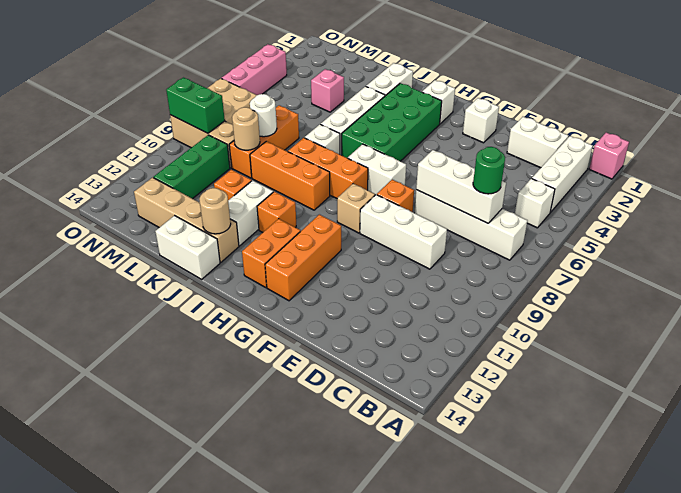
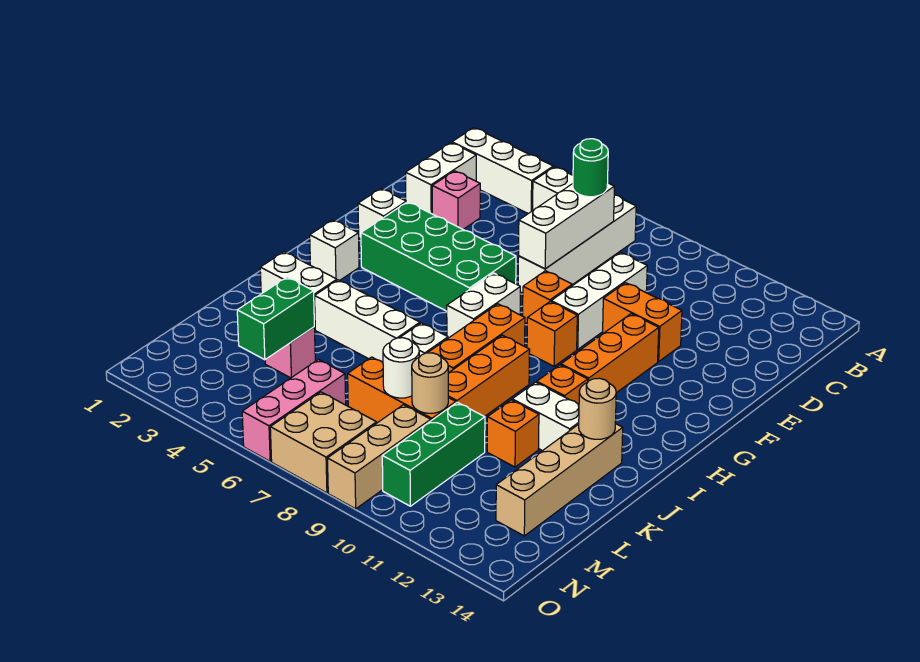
pink brick A1 level 1 -> pink brick D3 level 1
tan brick G9 level 1 -> orange brick G9 level 1
orange brick G11:G13 level 1 -> orange brick F11:H11 level 1
green brick H3:I6 level 1 -> green brick F3:G6 level 1
orange brick H12:H13 level 1 -> orange brick E10:E11 level 1
white brick J14:K14 level 1 -> none
green brick M10:M12 level 1 -> green brick L10:N10 level 1
green brick N9:O9 level 2 -> green brick L4:M4 level 2
pink brick O4:O6 level 1 -> pink brick M6:O6 level 1

